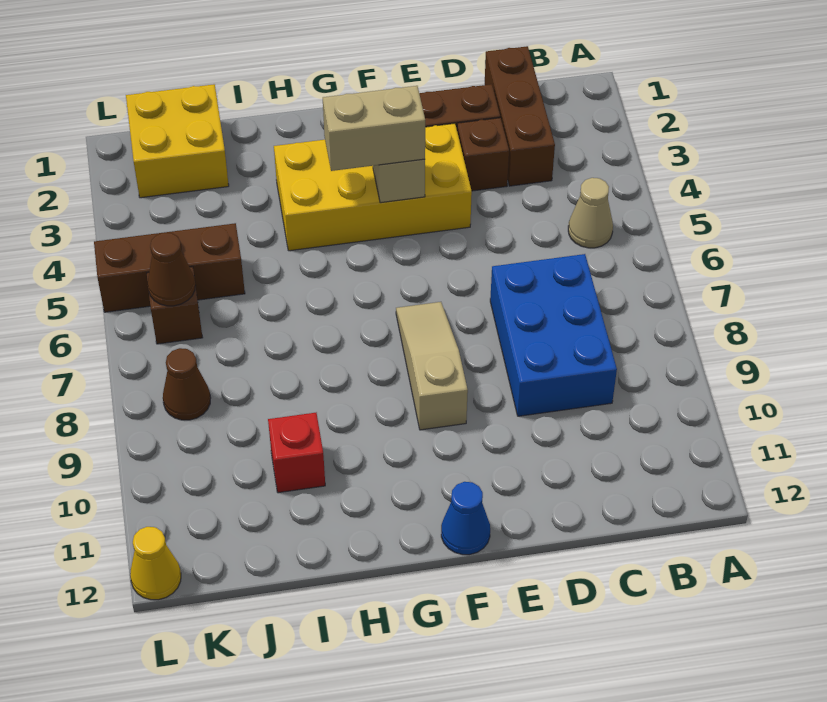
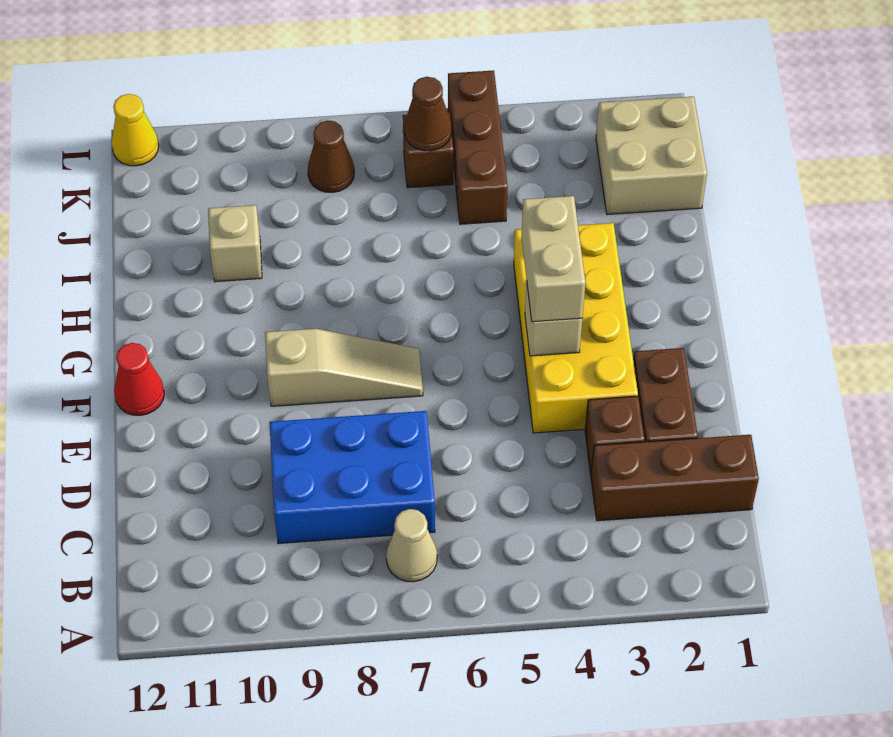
tan cone B5 level 1 -> tan cone B7 level 1
blue cone F12 level 1 -> red cone F12 level 1
red brick I10 level 1 -> tan brick I10 level 1
yellow brick J1:K2 level 1 -> tan brick J1:K2 level 1

